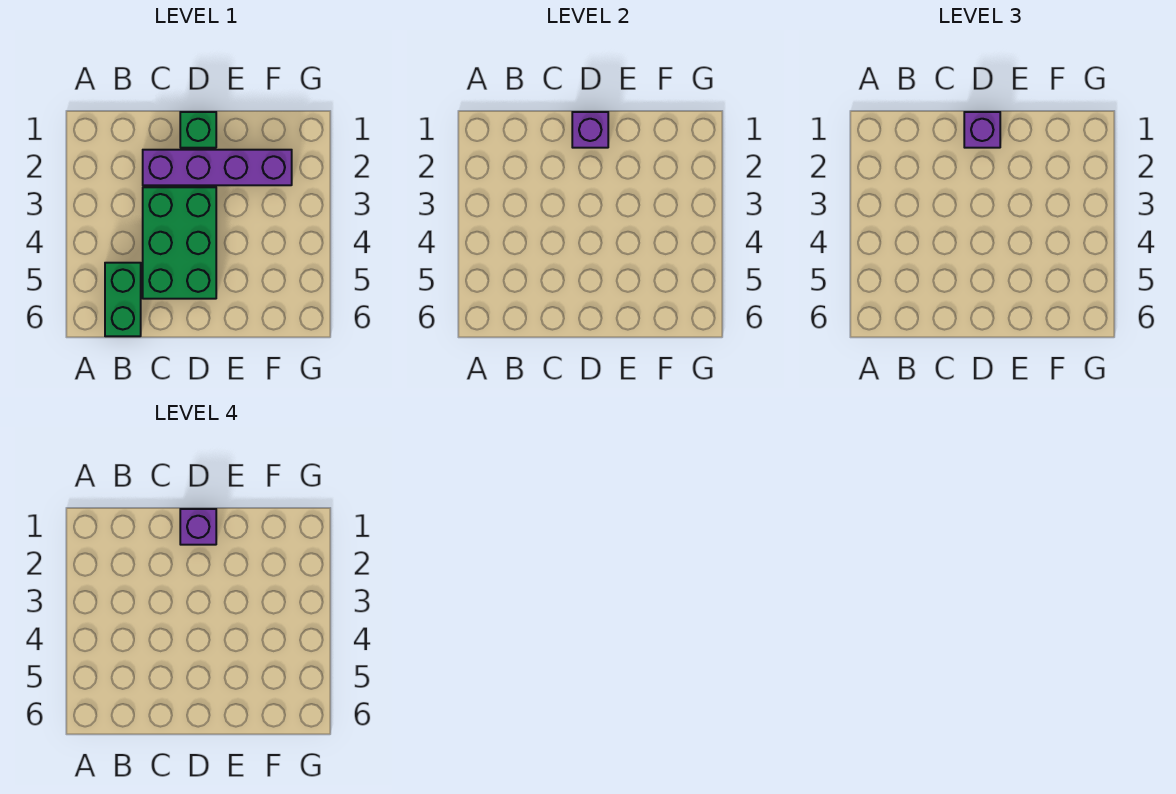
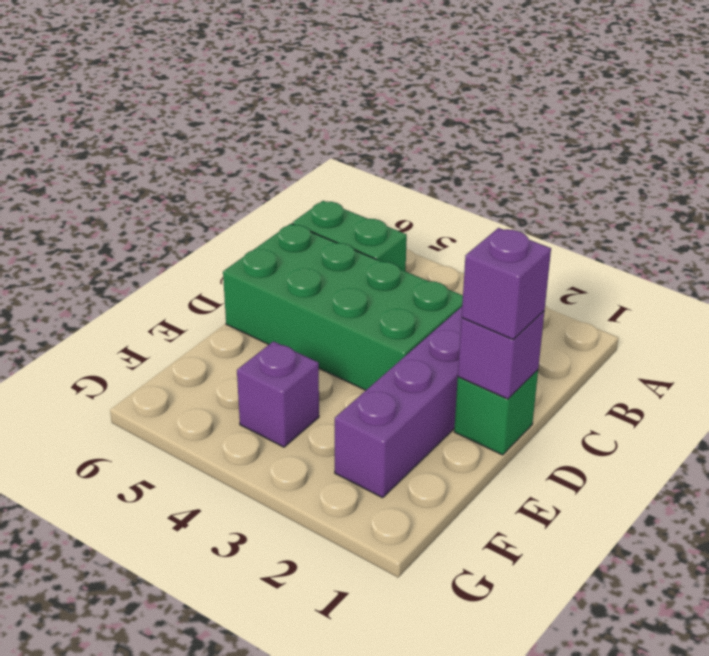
green brick C3:D5 level 1 -> green brick C3:D6 level 1
purple brick D1 level 4 -> purple brick F4 level 1

